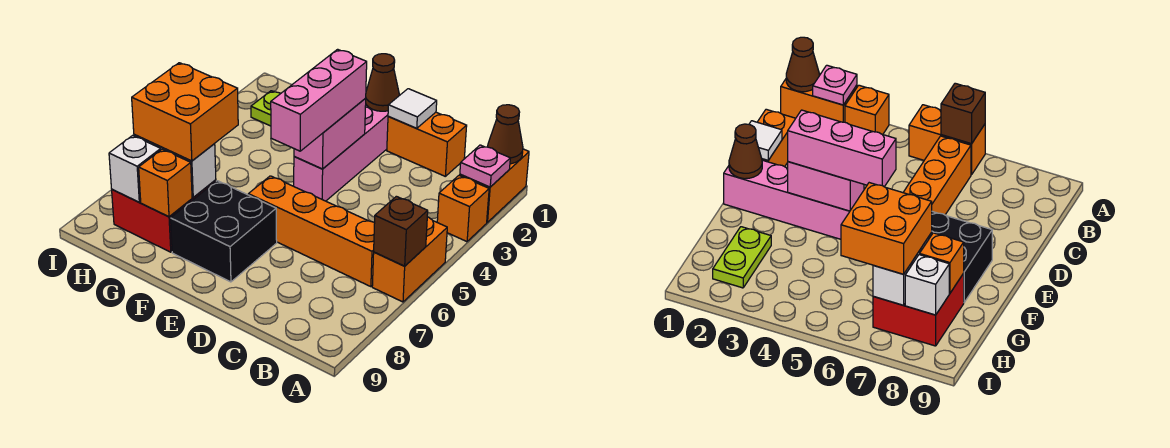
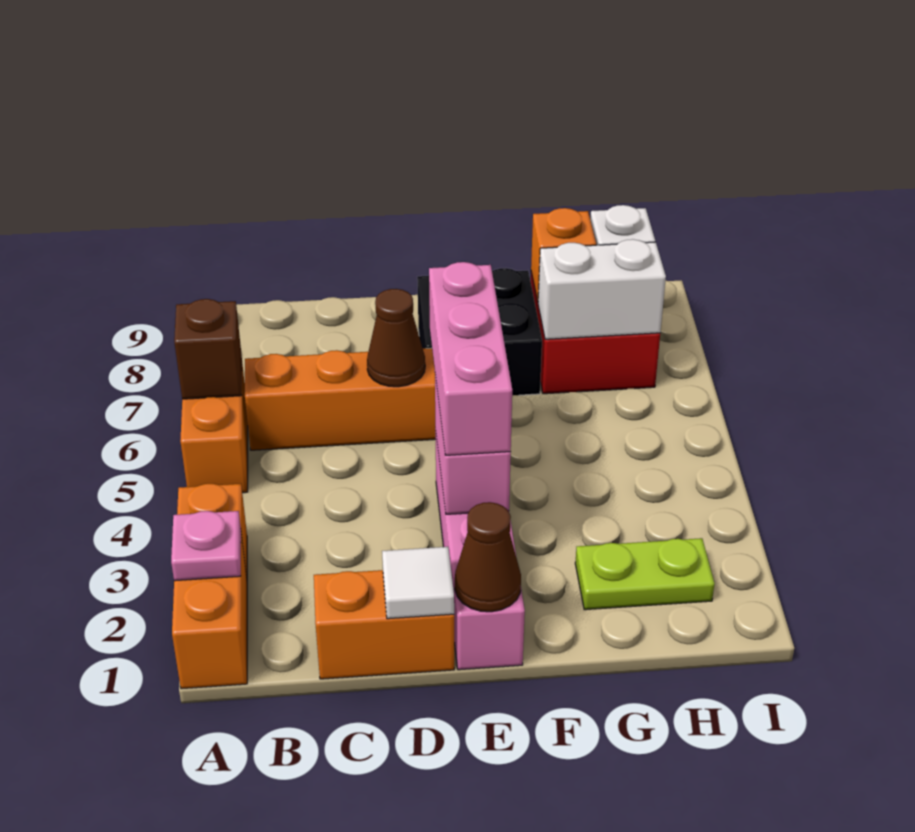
brown cone A1 level 2 -> brown cone D6 level 2
orange brick G6:H7 level 3 -> none

